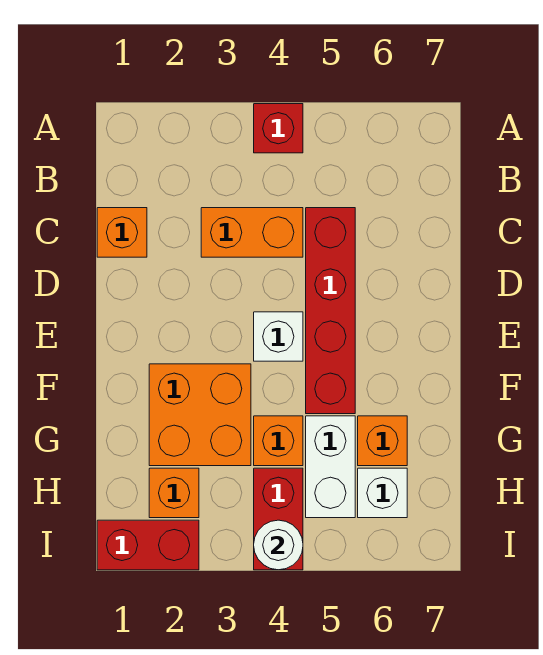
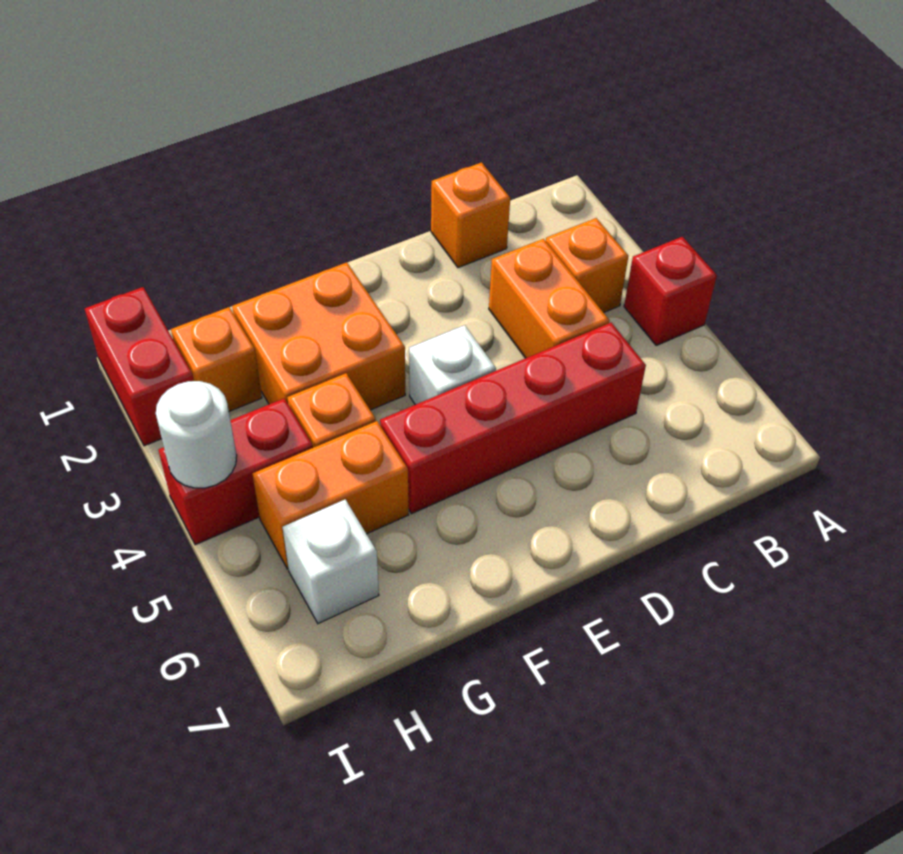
white brick G5:H5 level 1 -> orange brick G5:H5 level 1
orange brick G6 level 1 -> orange brick B3 level 1

